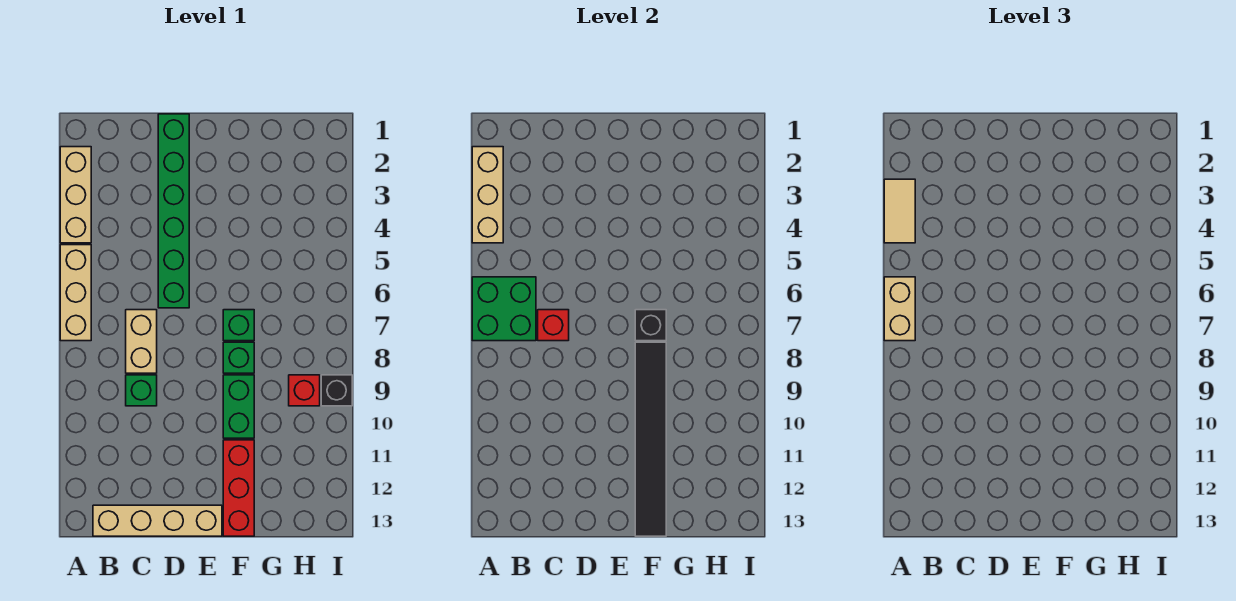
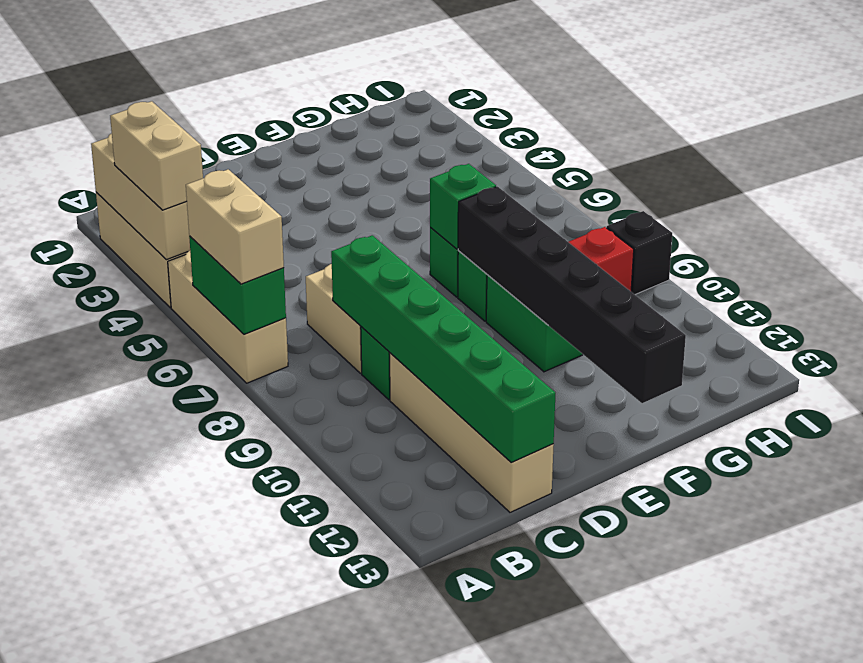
tan tile A3:A4 level 3 -> tan brick A3:A4 level 3
green brick A6:B7 level 2 -> green brick A6:A7 level 2
tan brick B13:E13 level 1 -> tan brick C10:C13 level 1
red brick C7 level 2 -> none
green brick D1:D6 level 1 -> green brick C8:C13 level 2
black brick F7 level 2 -> green brick F7 level 2
black tile F8:F13 level 2 -> black brick F8:F13 level 2
red brick F11:F13 level 1 -> none

